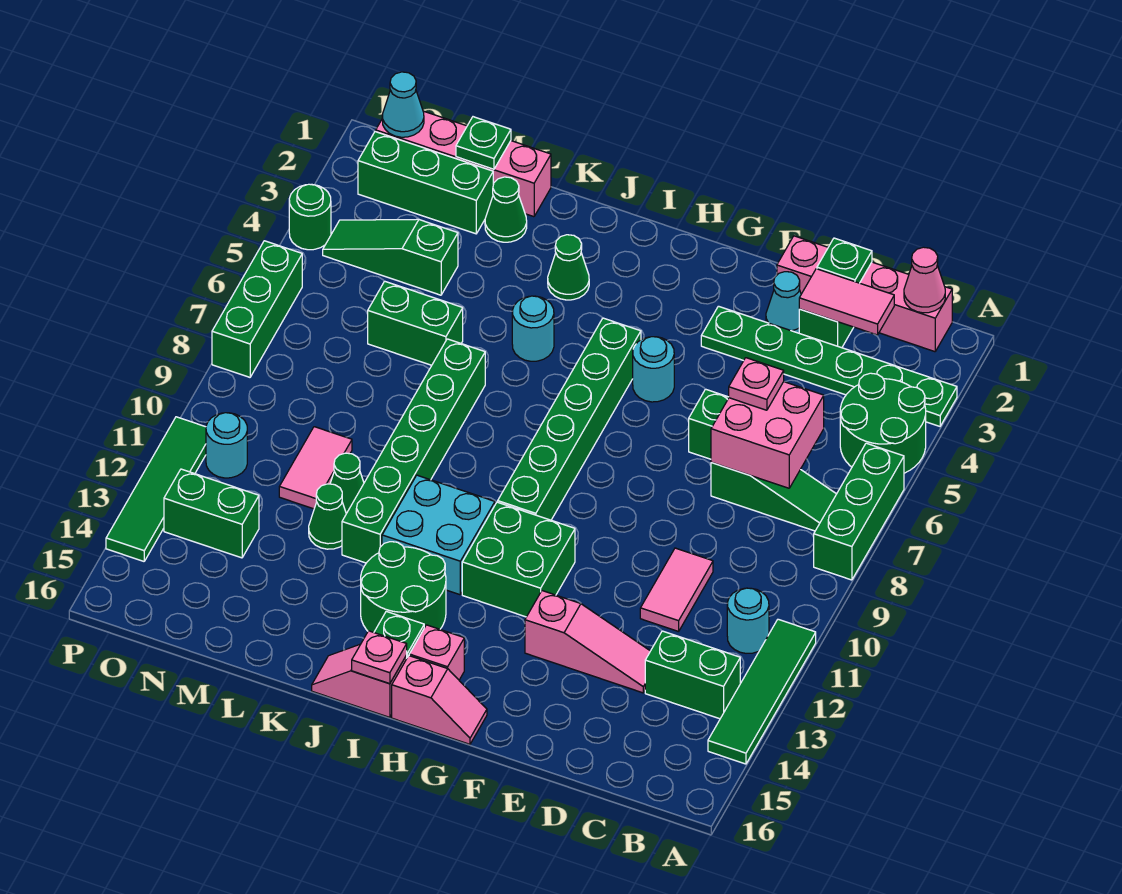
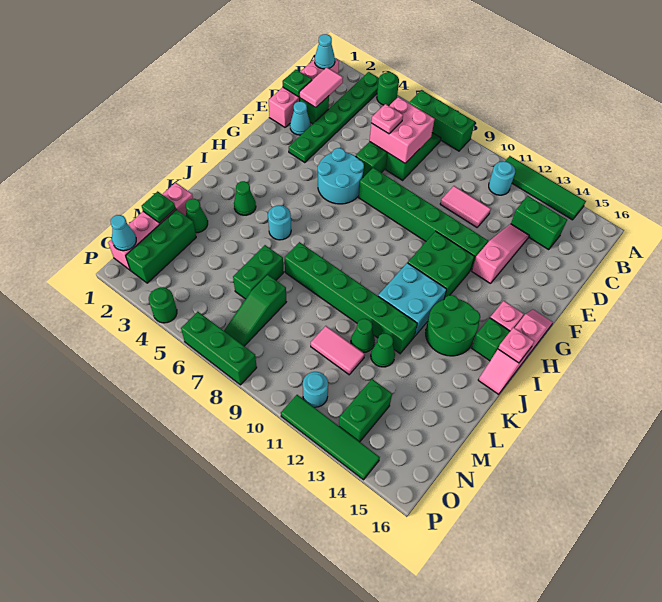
green round brick A4:B5 level 1 -> green round brick A4 level 1
pink cone B1 level 2 -> cyan cone B1 level 2
green brick B13:C13 level 1 -> green brick C13:C14 level 1
cyan round brick G5 level 1 -> cyan round brick F5:G6 level 1
green brick H5:H10 level 1 -> green brick F7:F12 level 1
green slope M4:O4 level 1 top M -> green slope M7:O7 level 1 top M

